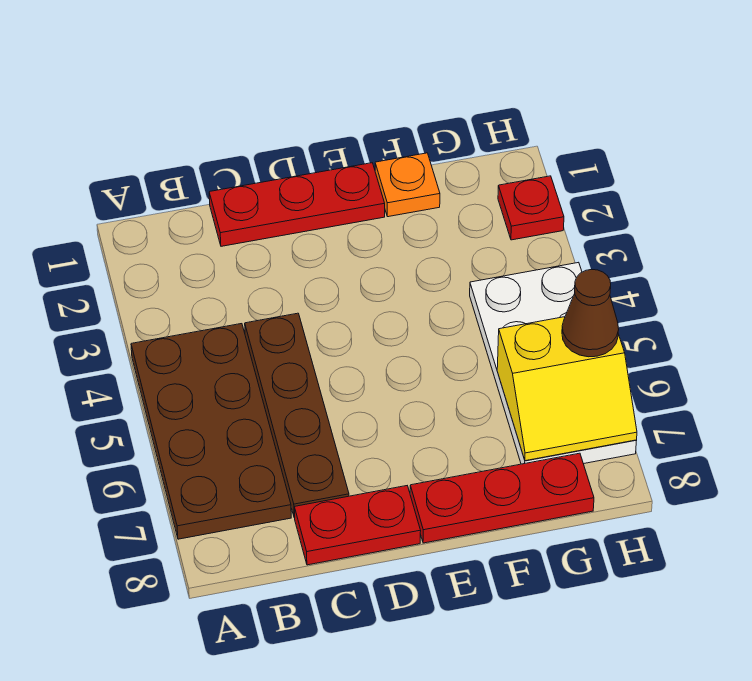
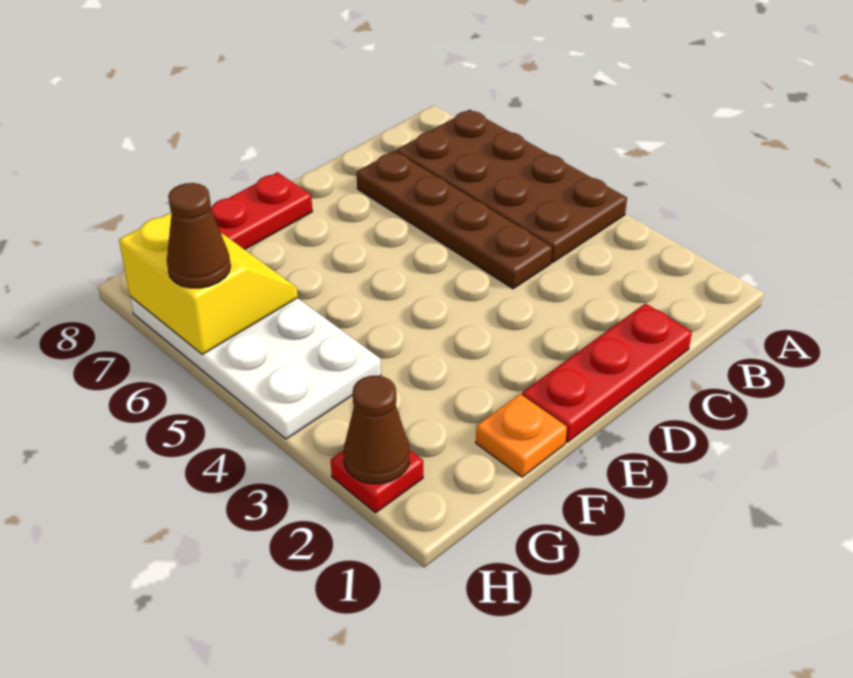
red plate C8:D8 level 1 -> none
yellow slope G6:H7 level 2 top 6 -> yellow slope G6:H7 level 2 top H
none -> brown cone H2 level 2

